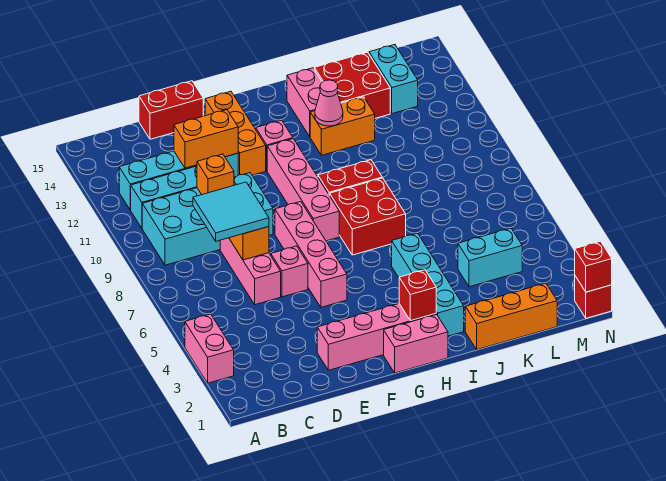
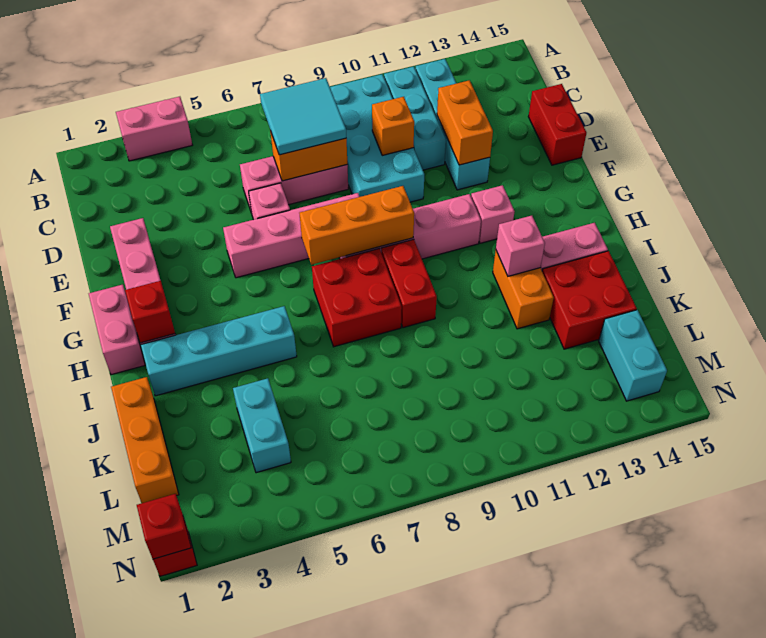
orange brick F12:F14 level 1 -> orange brick G7:G9 level 2
pink cone I12 level 2 -> pink brick I12 level 2
cyan brick L13:L14 level 1 -> cyan brick L14:M14 level 1

